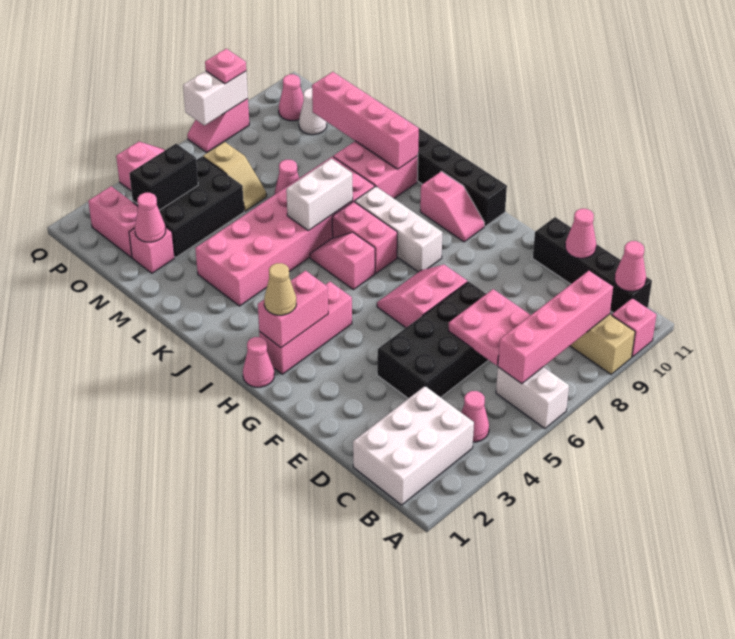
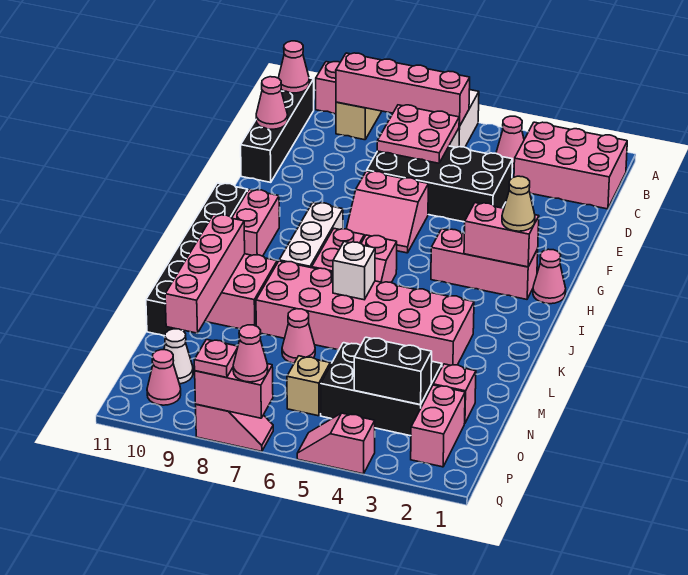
white brick B1:C3 level 1 -> pink brick B1:C3 level 1
pink slope H10:I10 level 1 top I -> pink brick H10:I10 level 1
white brick K6:K7 level 2 -> white brick K6 level 2
pink cone N2 level 2 -> pink cone Q7 level 3
white brick Q7:Q8 level 2 -> pink brick Q7:Q8 level 2

